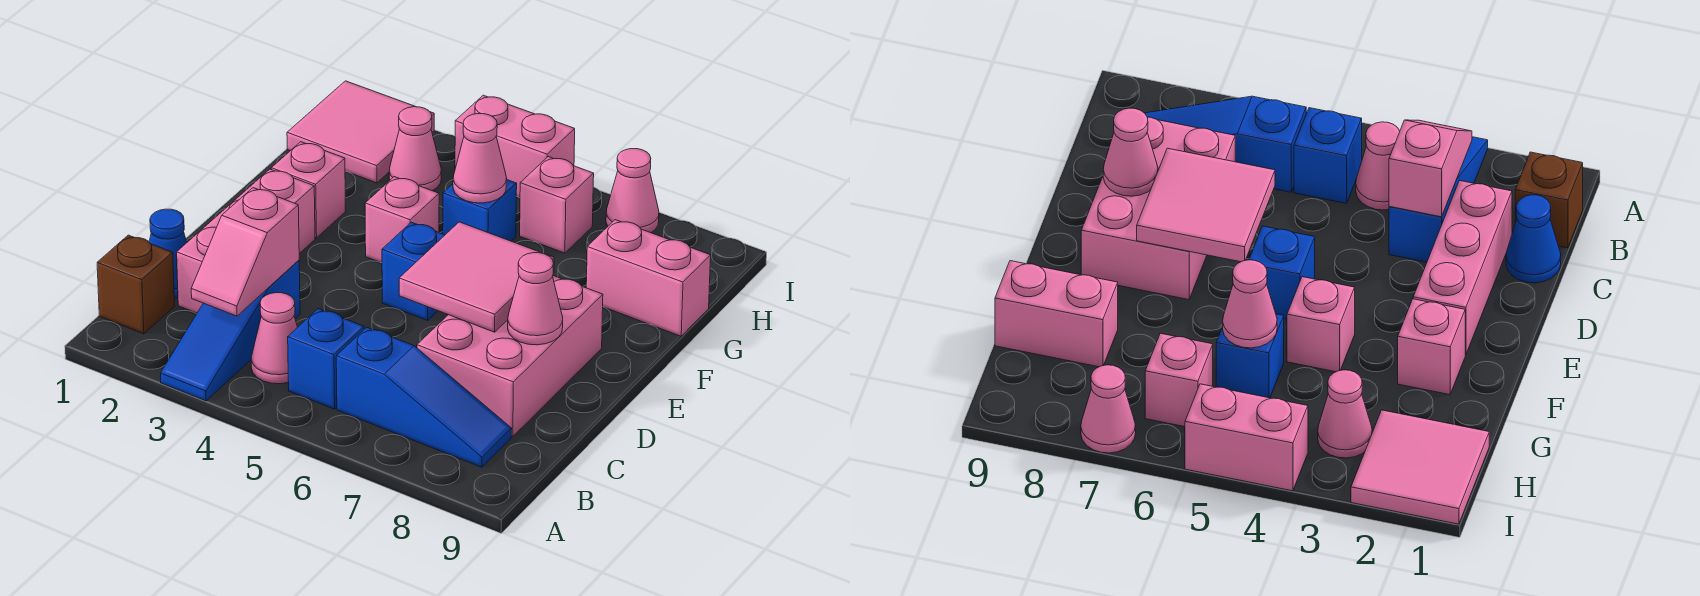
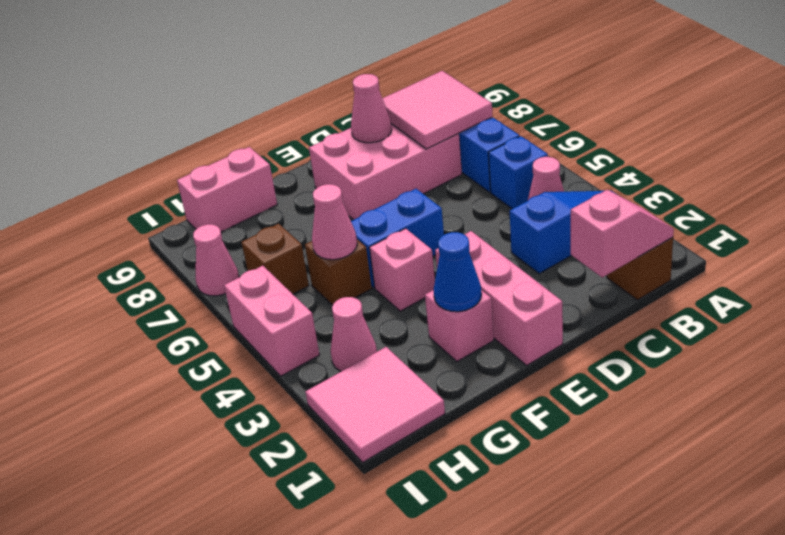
pink slope B3:C3 level 2 top C -> pink slope B1:C1 level 2 top C
blue cone C1 level 1 -> blue cone F2 level 2
pink brick C2:E2 level 1 -> pink brick E1:E3 level 1
pink tile D6:E7 level 2 -> pink tile B7:C8 level 2
blue brick E5 level 1 -> blue brick E5:F5 level 1
blue brick G5 level 1 -> brown brick G5 level 1
pink brick G8:G9 level 1 -> pink brick G9:H9 level 1
pink brick H6 level 1 -> brown brick H6 level 1

